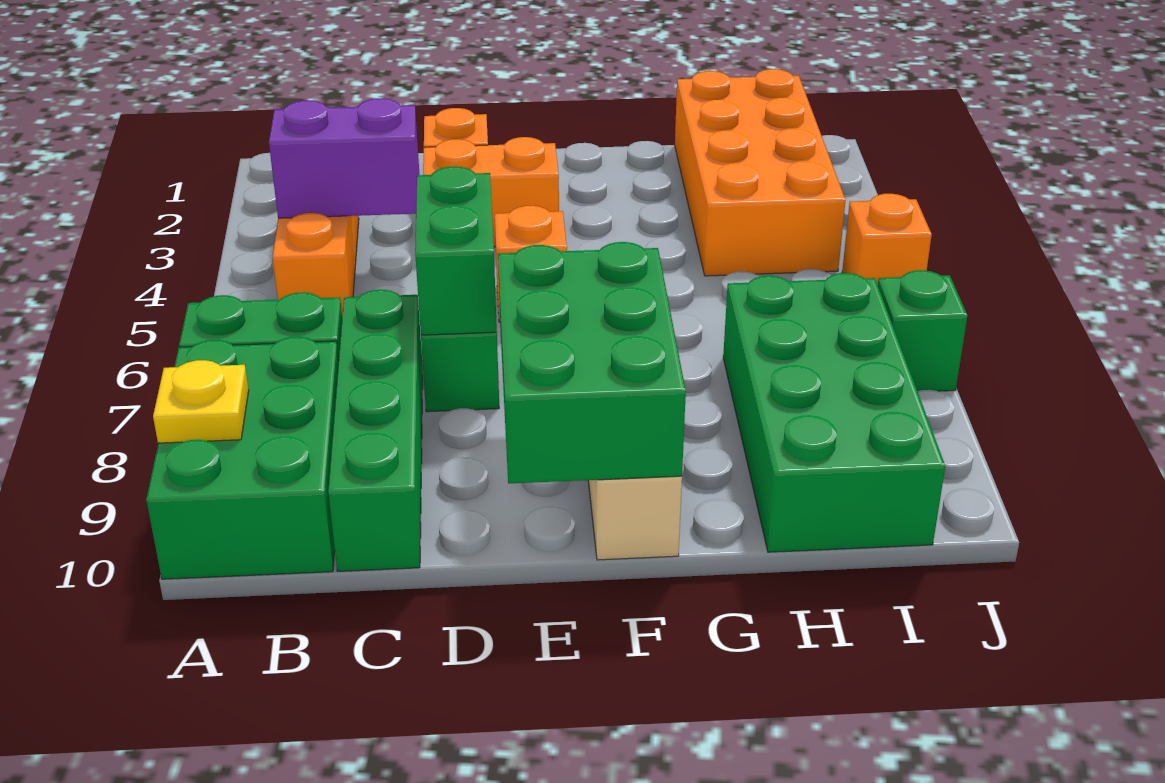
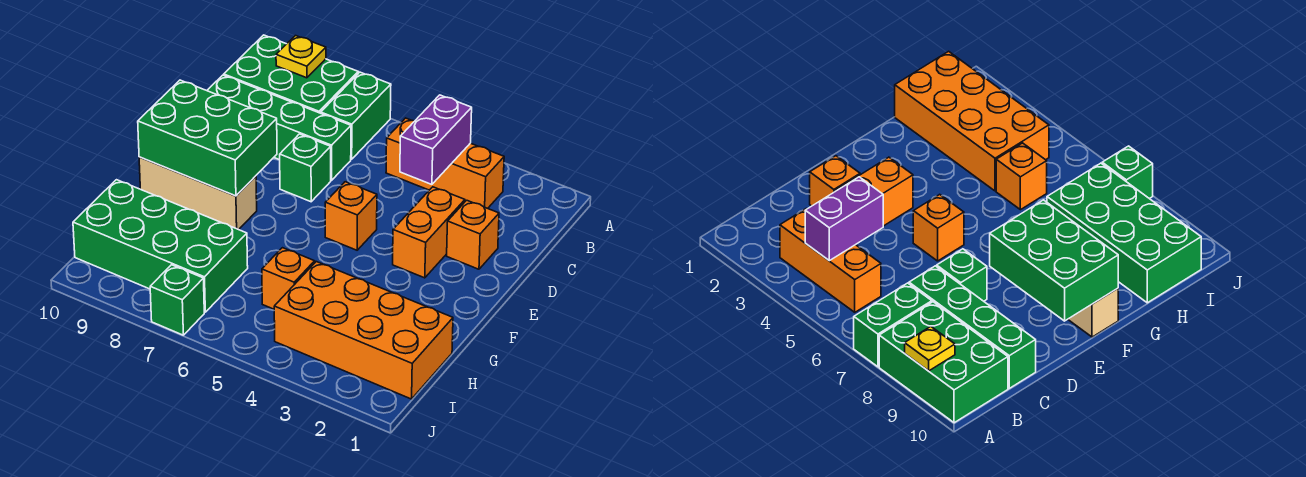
green brick D6:D7 level 2 -> none
orange brick J5 level 1 -> orange brick H5 level 1

